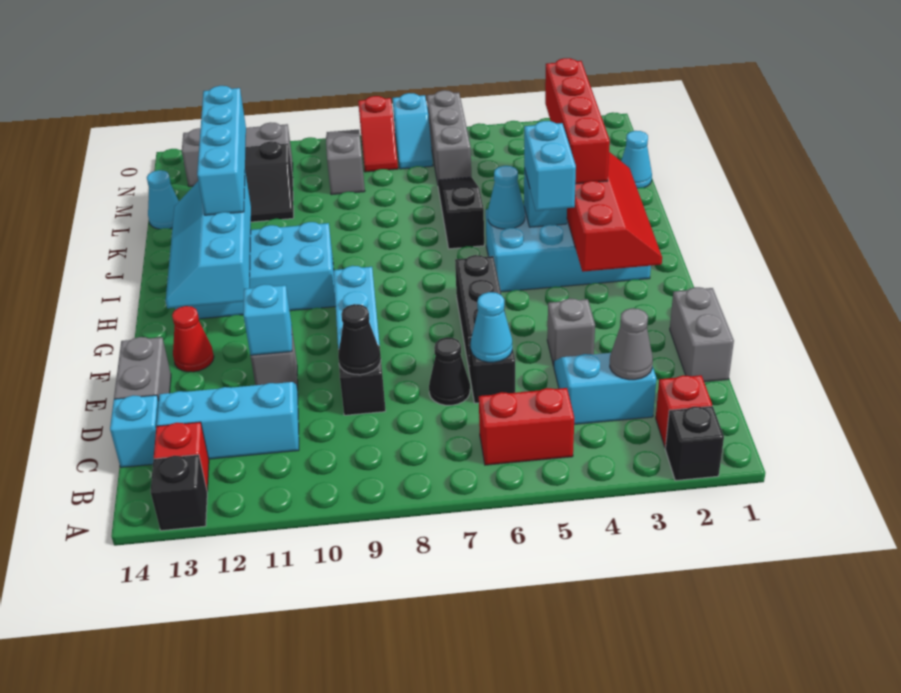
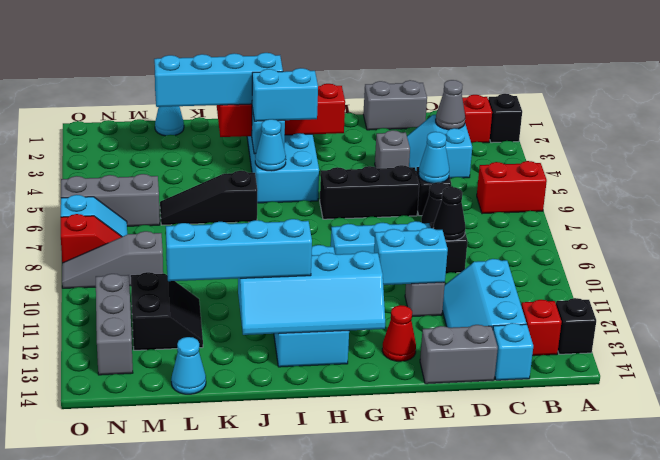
red brick B5:B6 level 1 -> red brick A6:B6 level 1
cyan brick E11 level 2 -> cyan brick E11:F11 level 2
red brick I3:L3 level 3 -> cyan brick I3:L3 level 3

